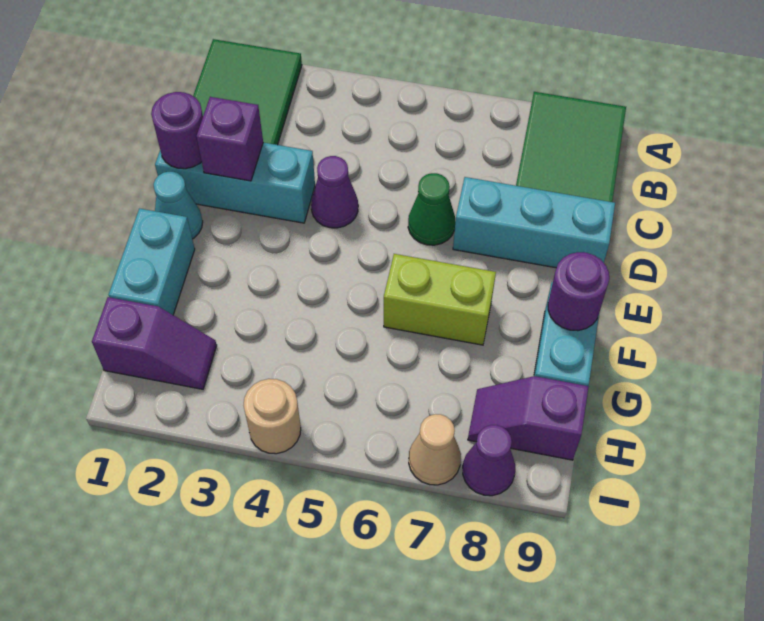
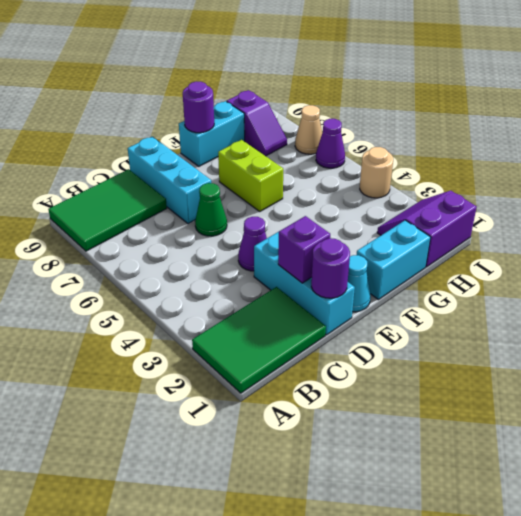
purple slope H1:H2 level 1 top 1 -> purple slope H1:I2 level 1 top 1
purple cone I8 level 1 -> purple cone I6 level 1

